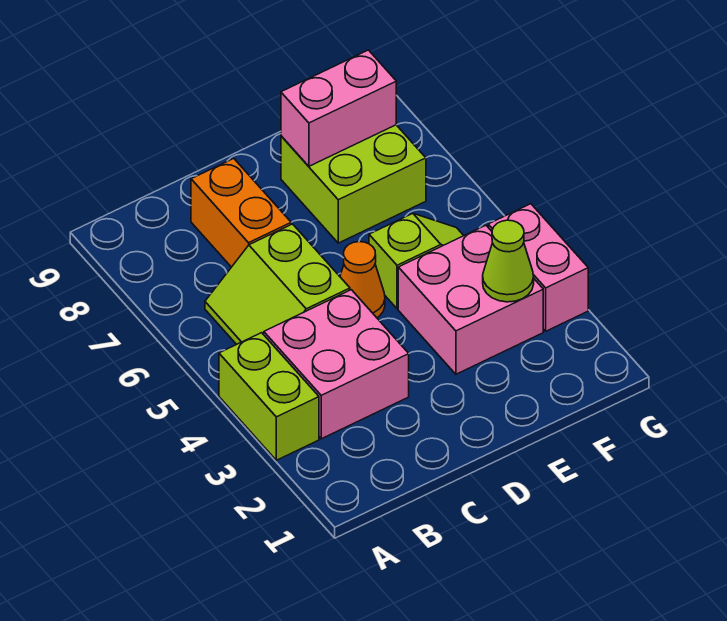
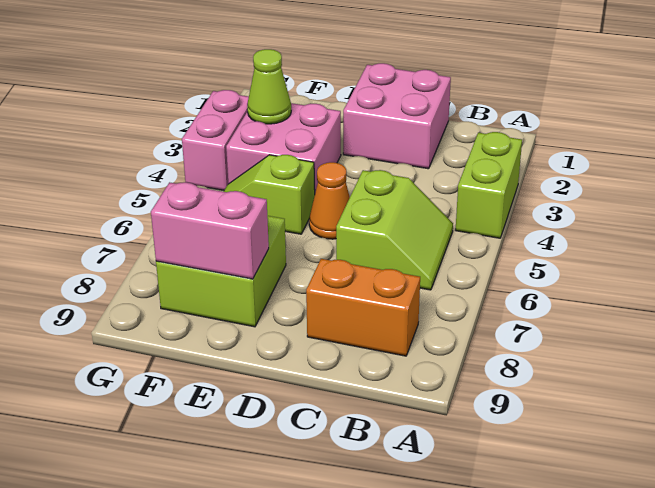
pink brick B3:C4 level 1 -> pink brick C1:D2 level 1
orange brick C7:C8 level 1 -> orange brick B8:C8 level 1

